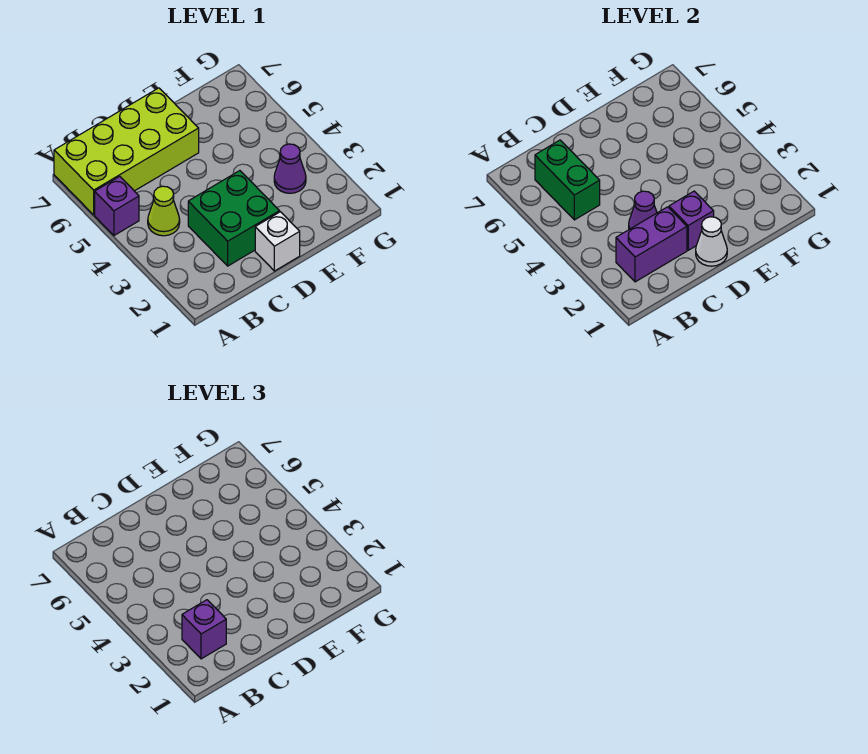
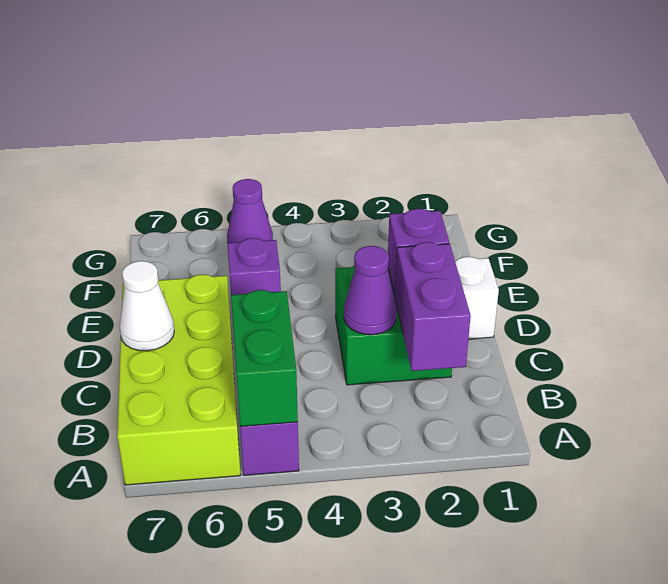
purple brick B2 level 3 -> purple brick E5 level 1
lime cone B4 level 1 -> none
green brick B5:B6 level 2 -> green brick A5:B5 level 2
white cone D1 level 2 -> white cone C7 level 2
purple cone F3 level 1 -> purple cone G5 level 1

